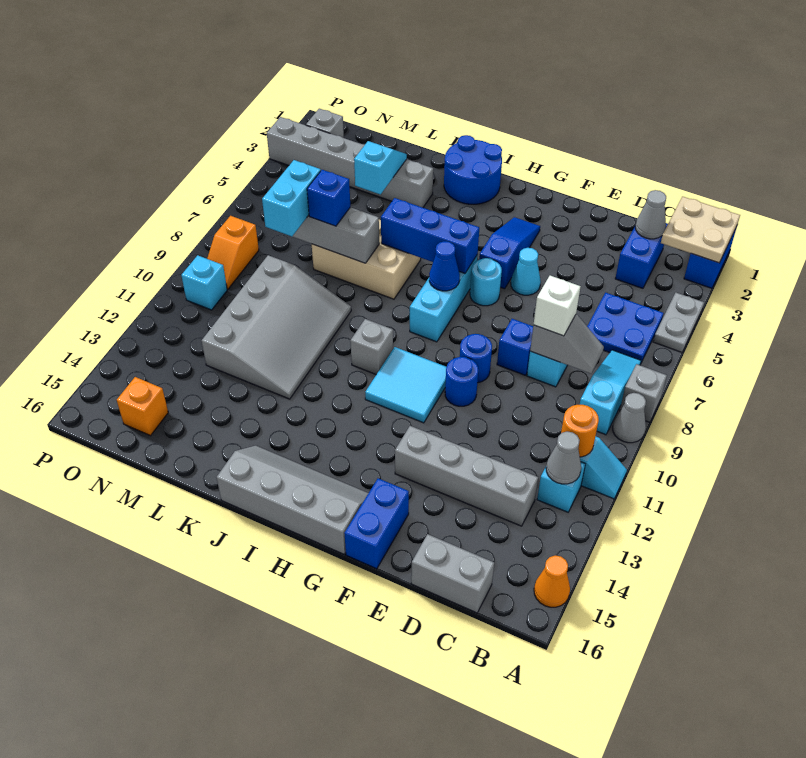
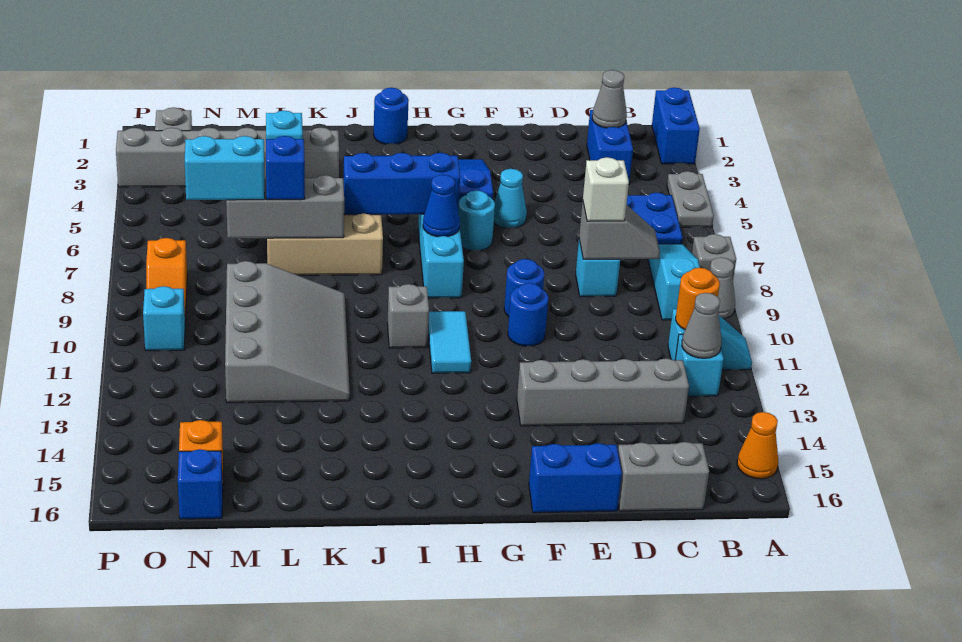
tan plate A1:B2 level 2 -> none
blue brick E8 level 1 -> blue brick N16 level 1
blue brick F15:F16 level 1 -> blue brick E16:F16 level 1
cyan tile G10:H11 level 1 -> cyan tile H10:H11 level 1
grey slope G15:J16 level 1 top 16 -> none
blue round brick I1:J2 level 1 -> blue round brick I1 level 1
cyan brick M7:M8 level 3 -> cyan brick M7:N7 level 3

